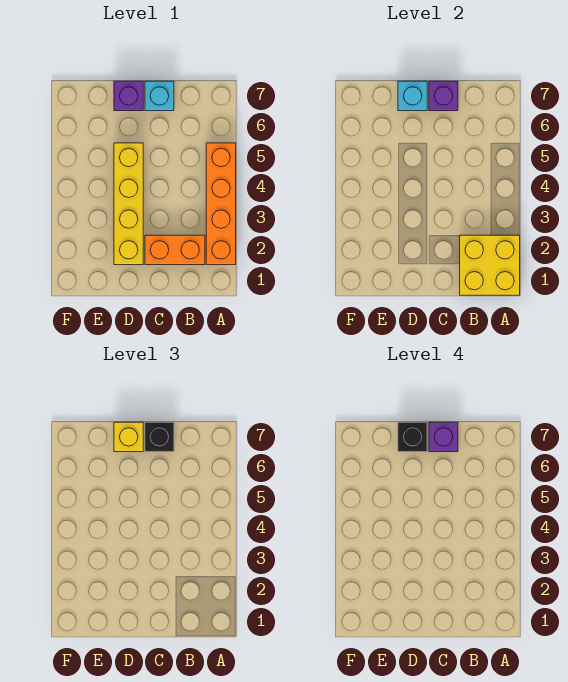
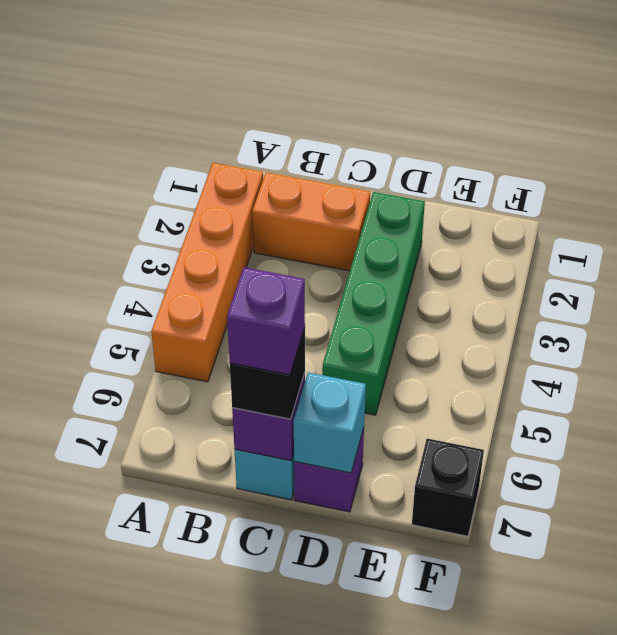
yellow brick A1:B2 level 2 -> none
yellow brick D2:D5 level 1 -> green brick D2:D5 level 1
yellow brick D7 level 3 -> none
black brick D7 level 4 -> black brick F7 level 1

